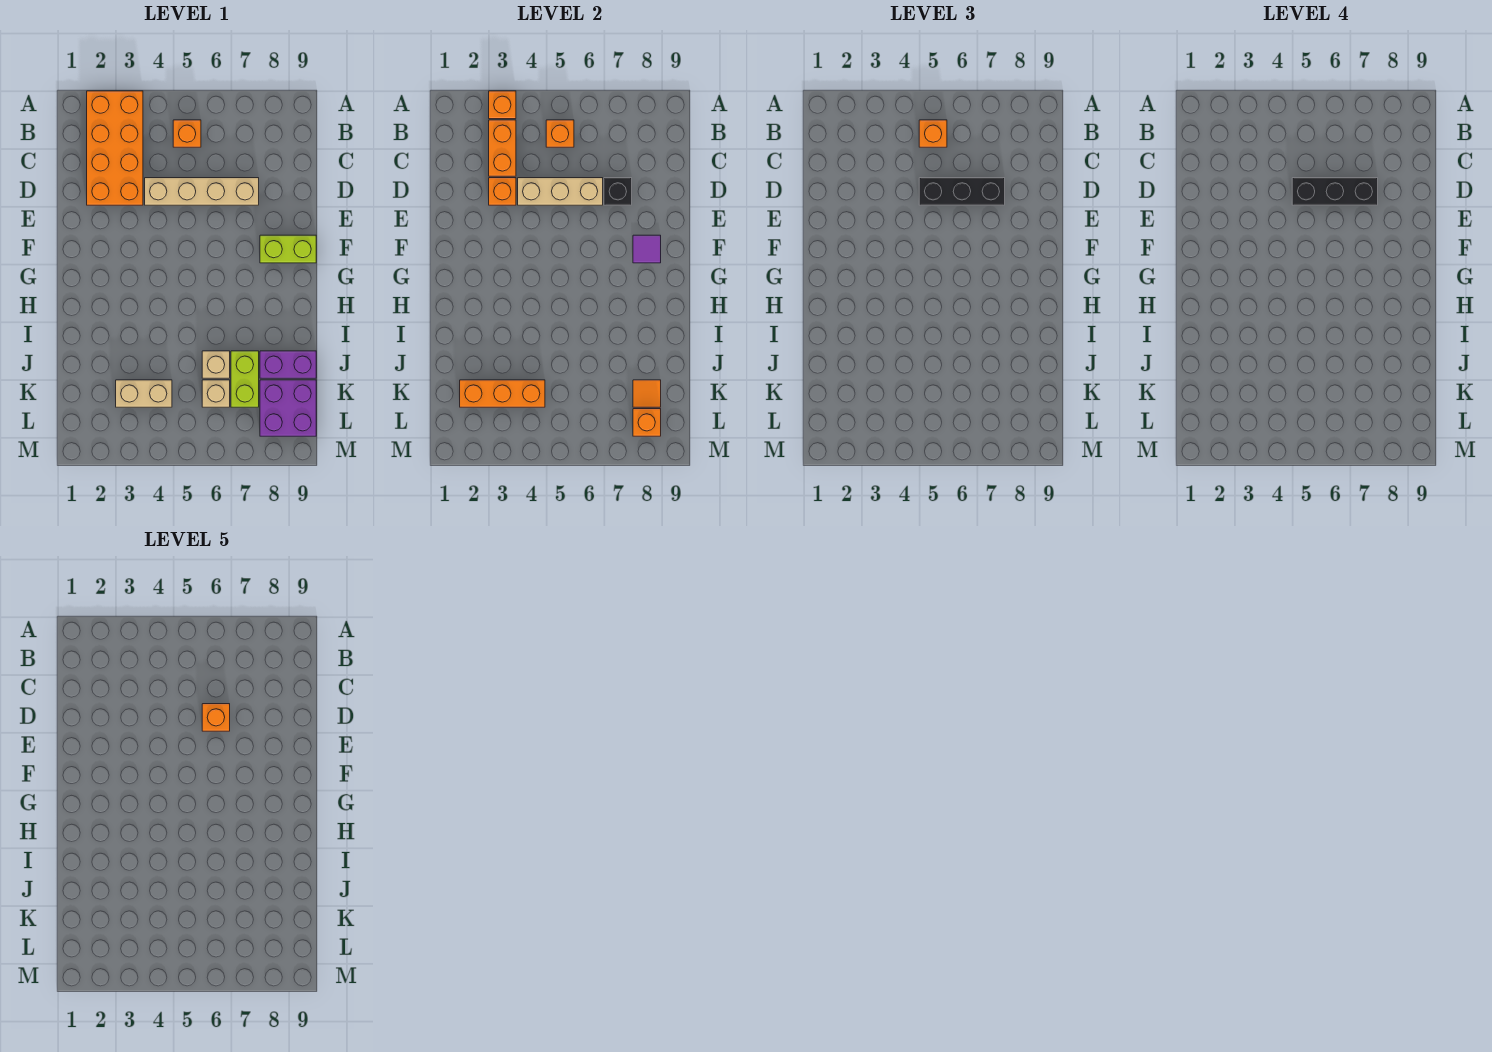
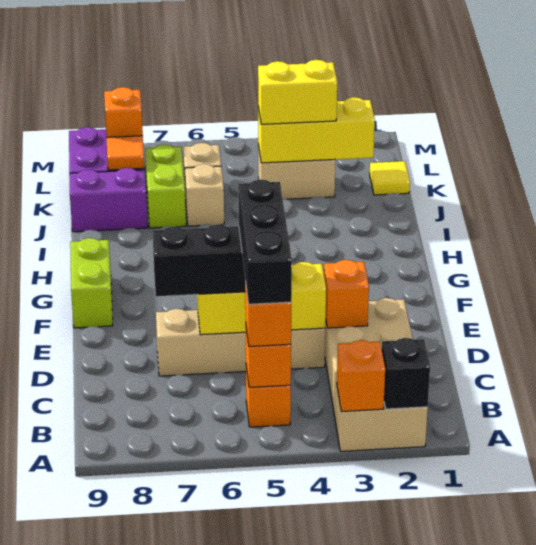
orange brick A2:D3 level 1 -> tan brick A2:D3 level 1
orange brick B3:C3 level 2 -> none
tan brick D4:D6 level 2 -> yellow brick D4:D6 level 2
black brick D5:D7 level 4 -> black brick B5:D5 level 4
orange brick D6 level 5 -> none
black brick D7 level 2 -> black brick A2 level 2
lime brick F8:F9 level 1 -> lime brick F9:G9 level 1
purple tile F8 level 2 -> none
none -> yellow tile K1 level 1
orange brick K2:K4 level 2 -> yellow brick K2:K4 level 2
none -> yellow brick K3:K4 level 3

